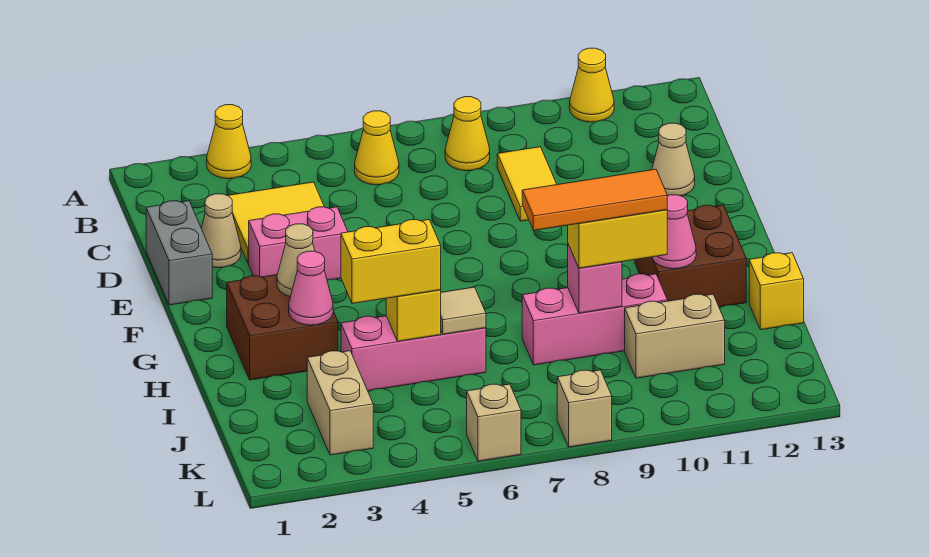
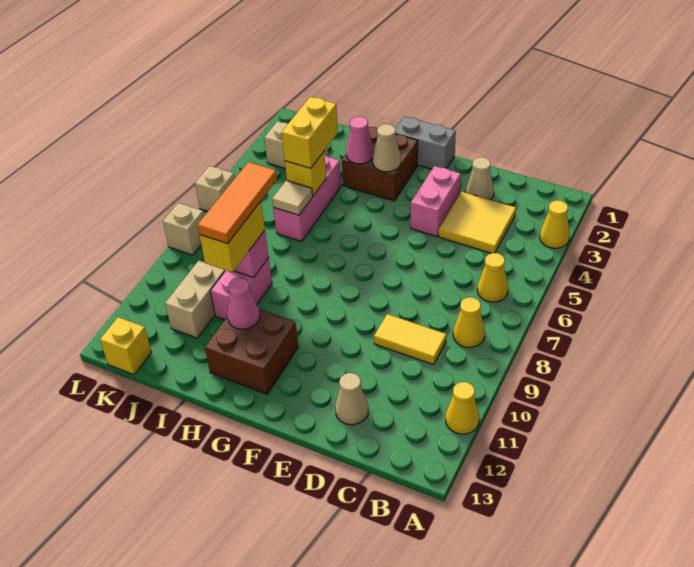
grey brick D1:E1 level 1 -> grey brick F1:G1 level 1
pink brick I8:I10 level 1 -> pink brick I9:I10 level 1
yellow brick I13 level 1 -> yellow brick K13 level 1

